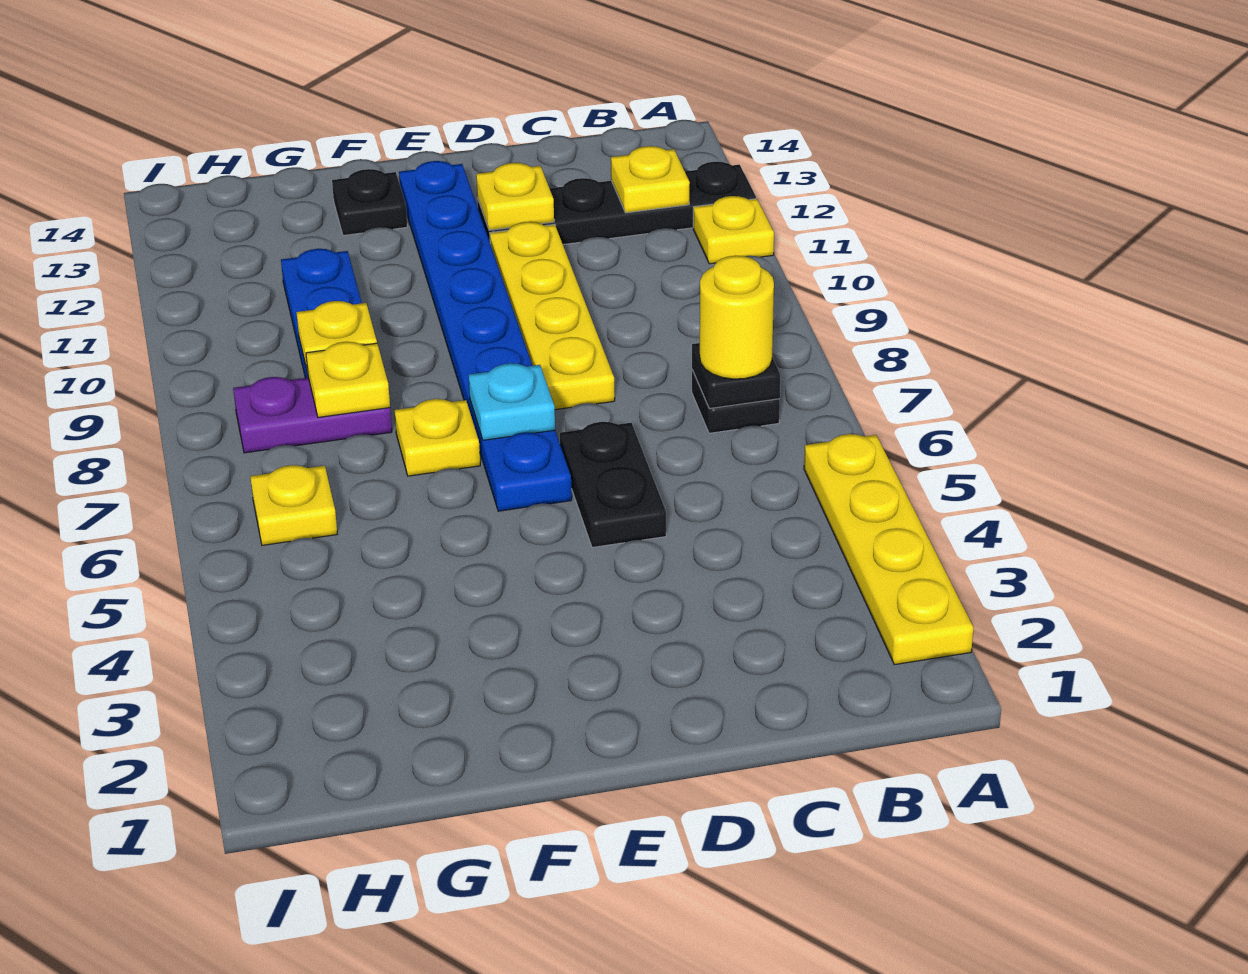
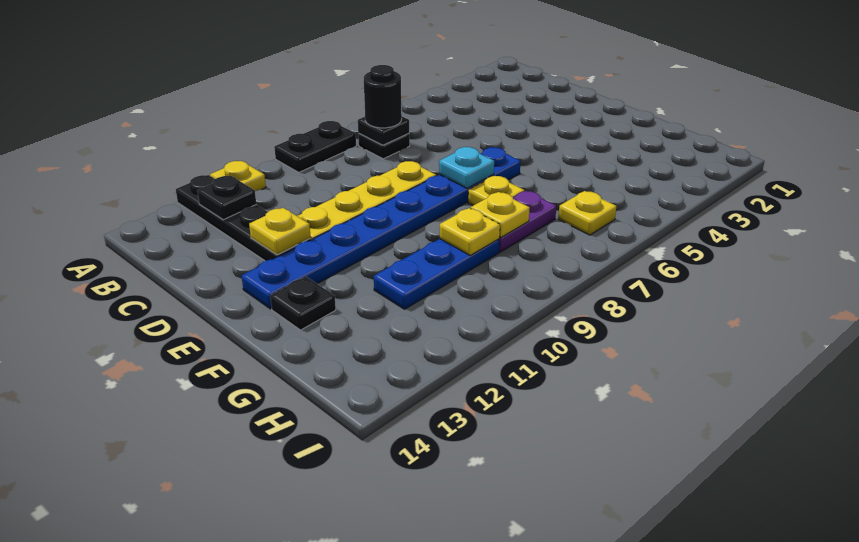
yellow plate A2:A5 level 1 -> none
yellow round brick B7 level 3 -> black round brick B7 level 3
yellow plate B12 level 2 -> black plate B12 level 2
black plate D5:D6 level 1 -> black plate A8:A9 level 1
purple plate G8:H8 level 1 -> purple plate G7:G8 level 1

